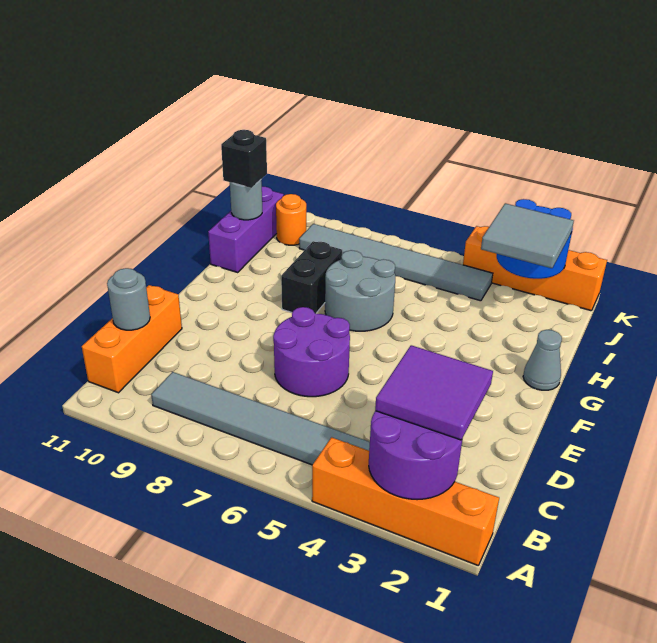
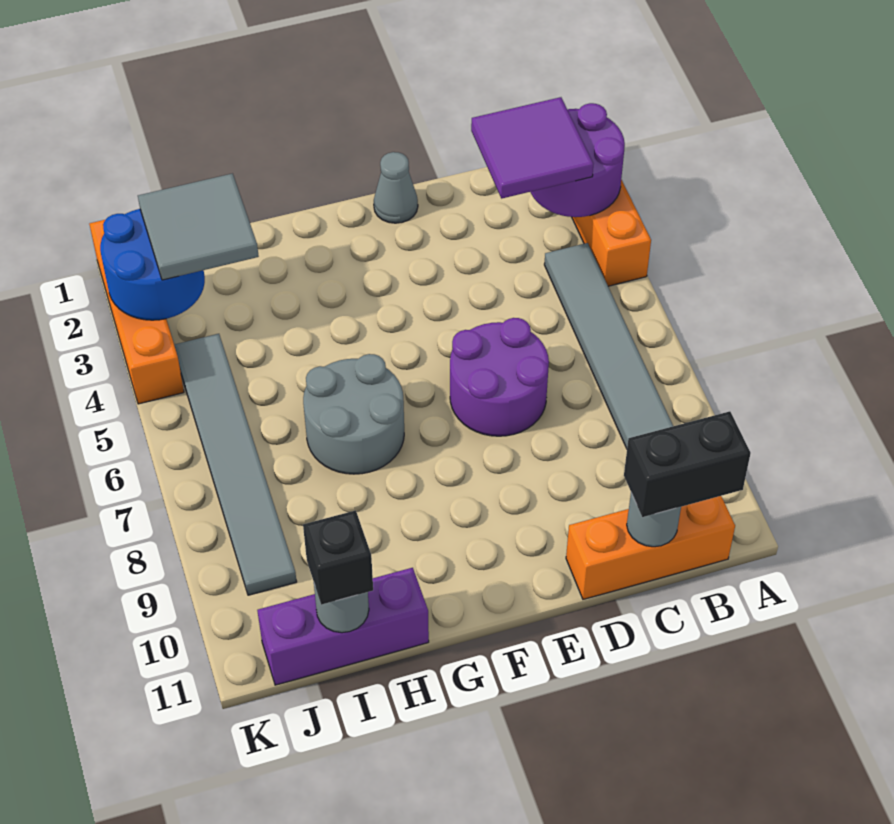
grey cone G1 level 1 -> grey cone E1 level 1
black brick G8:H8 level 1 -> black brick B11:C11 level 3
orange round brick J10 level 1 -> none

